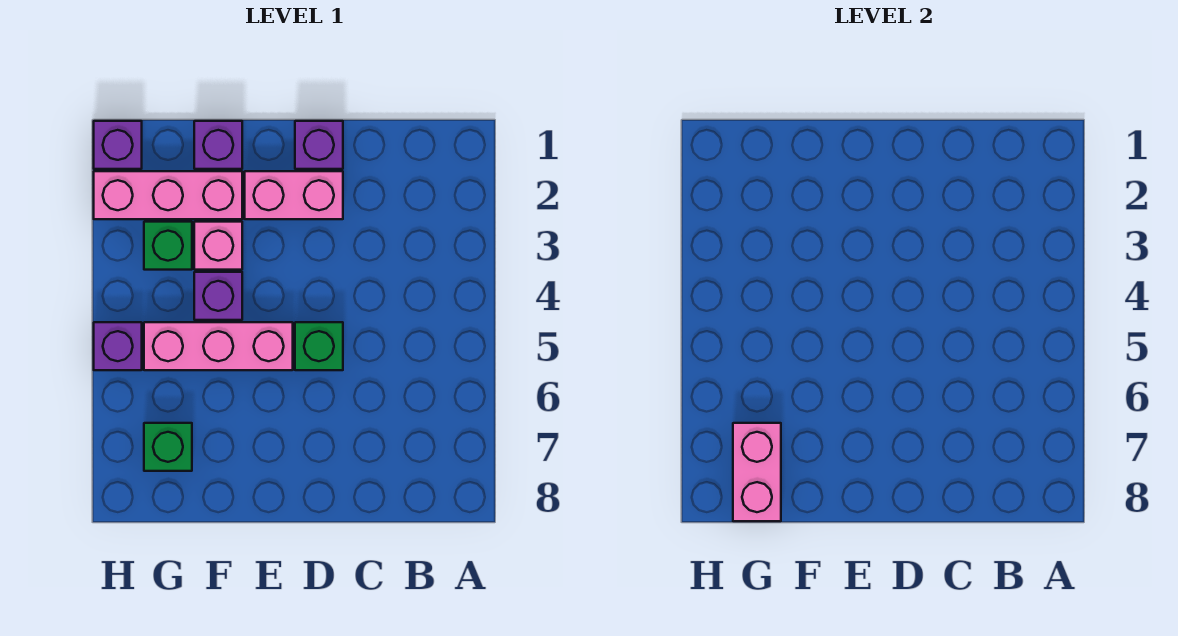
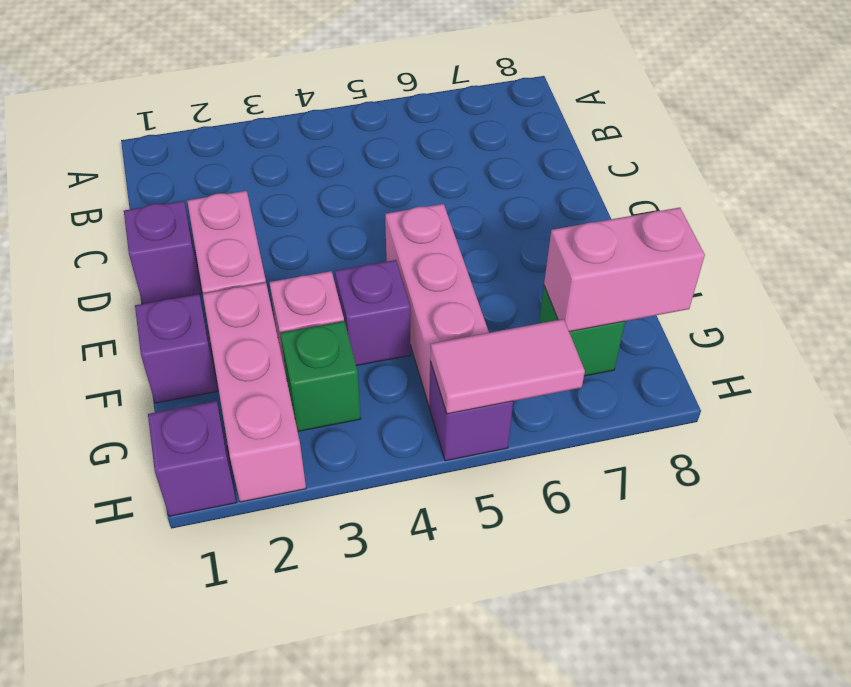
green brick D5 level 1 -> none
none -> pink tile H5:H6 level 2

